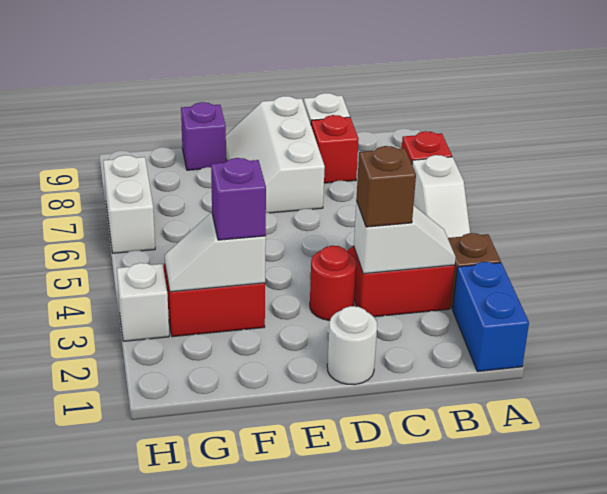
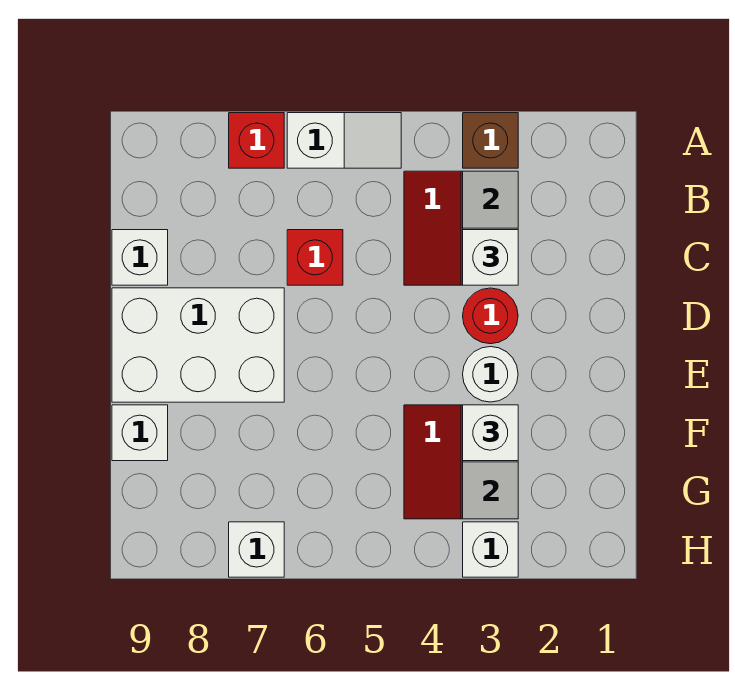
blue brick A1:A2 level 1 -> none
brown brick C3 level 3 -> white brick C3 level 3
red brick C8 level 1 -> red brick C6 level 1
white round brick D1 level 1 -> white round brick E3 level 1
white slope D7:E9 level 1 top D -> white brick D7:E9 level 1
purple brick F3 level 3 -> white brick F3 level 3
purple brick F9 level 1 -> white brick F9 level 1
white brick H6:H7 level 1 -> white brick H7 level 1

